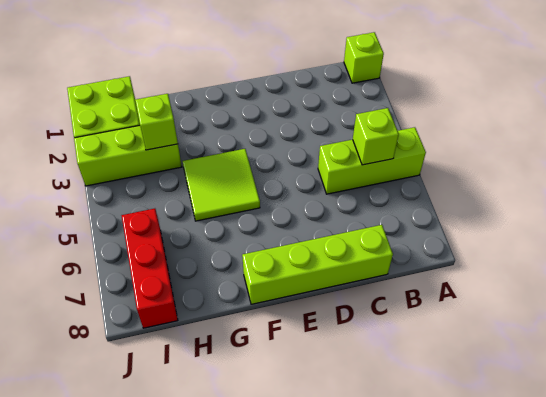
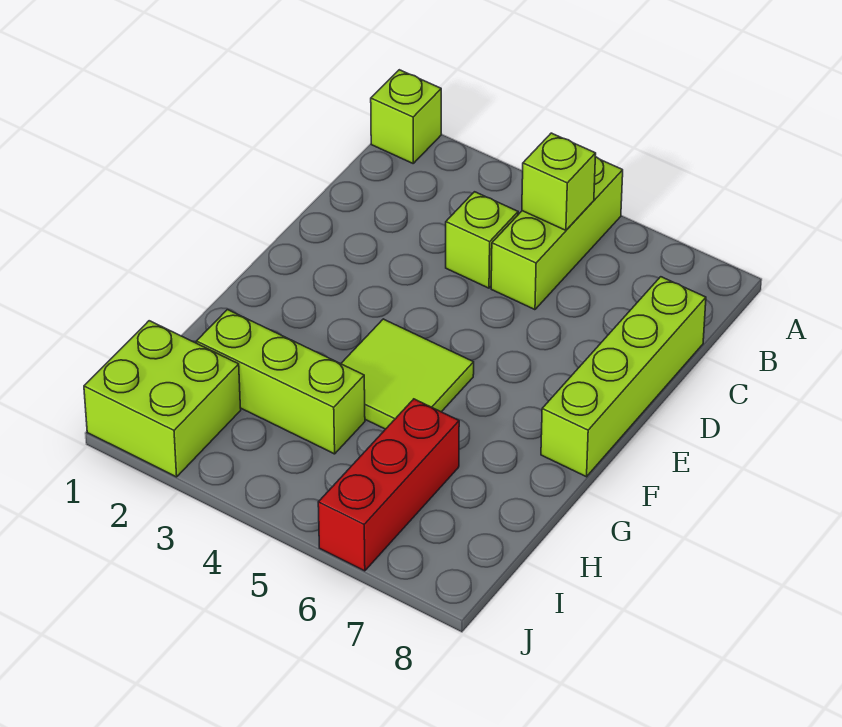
lime brick H3:J3 level 1 -> lime brick H2:H4 level 1
lime brick H3 level 2 -> lime brick C4 level 1
red brick I6:I8 level 1 -> red brick H6:J6 level 1

